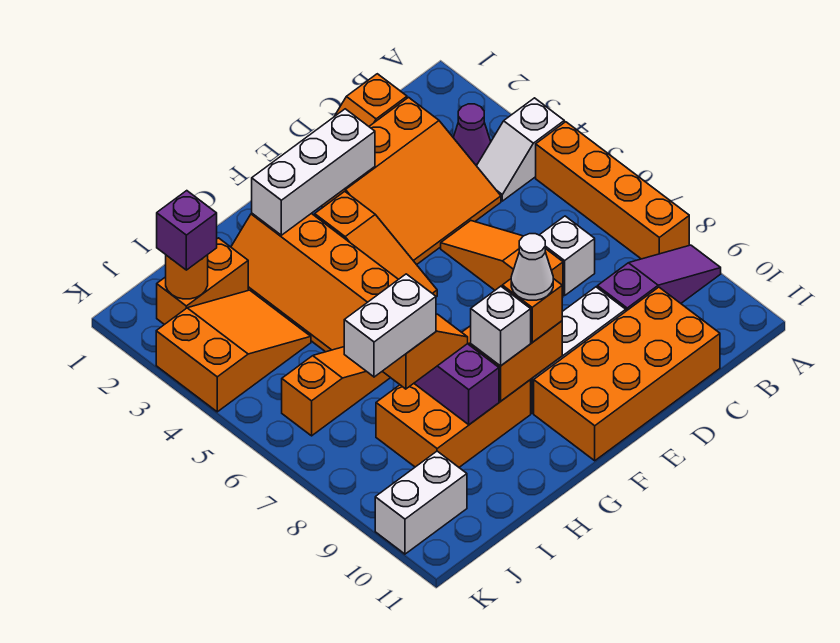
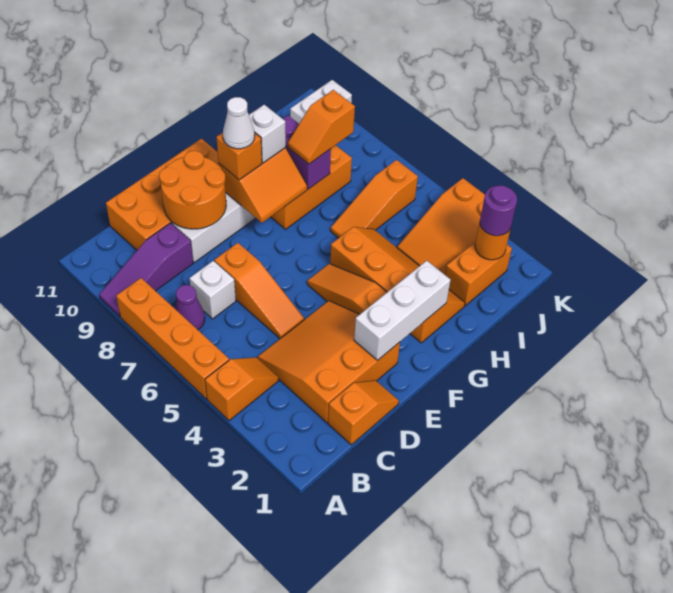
white slope A4:B4 level 1 top A -> orange slope A4:B4 level 1 top A
purple cone B3 level 1 -> purple cone B7 level 1
none -> orange round brick D9:E10 level 2
white brick I8:J8 level 4 -> none
purple brick J2 level 3 -> purple round brick J2 level 3

